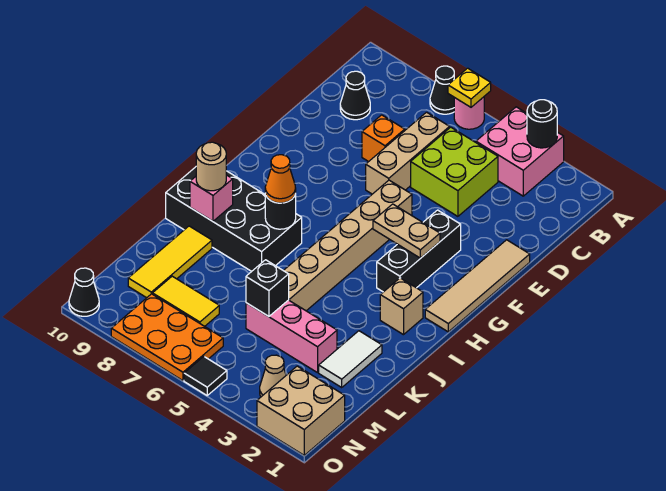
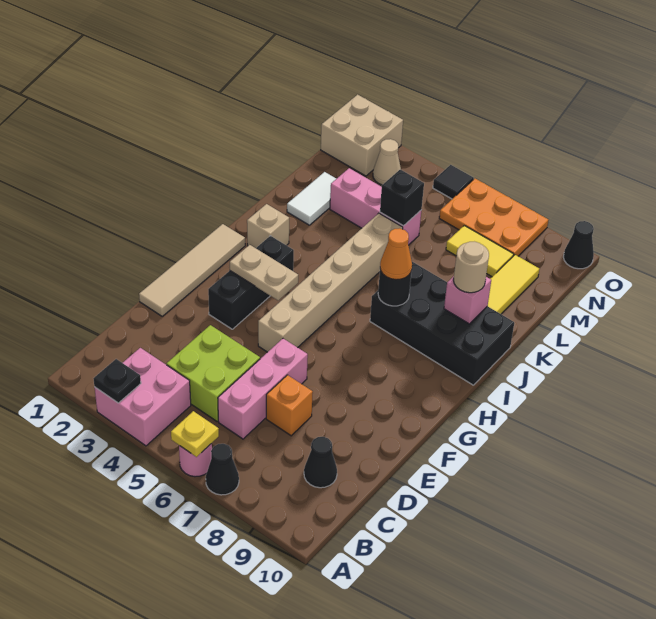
black round brick A3 level 2 -> black plate A3 level 2
tan brick C6:E6 level 1 -> pink brick C6:E6 level 1

